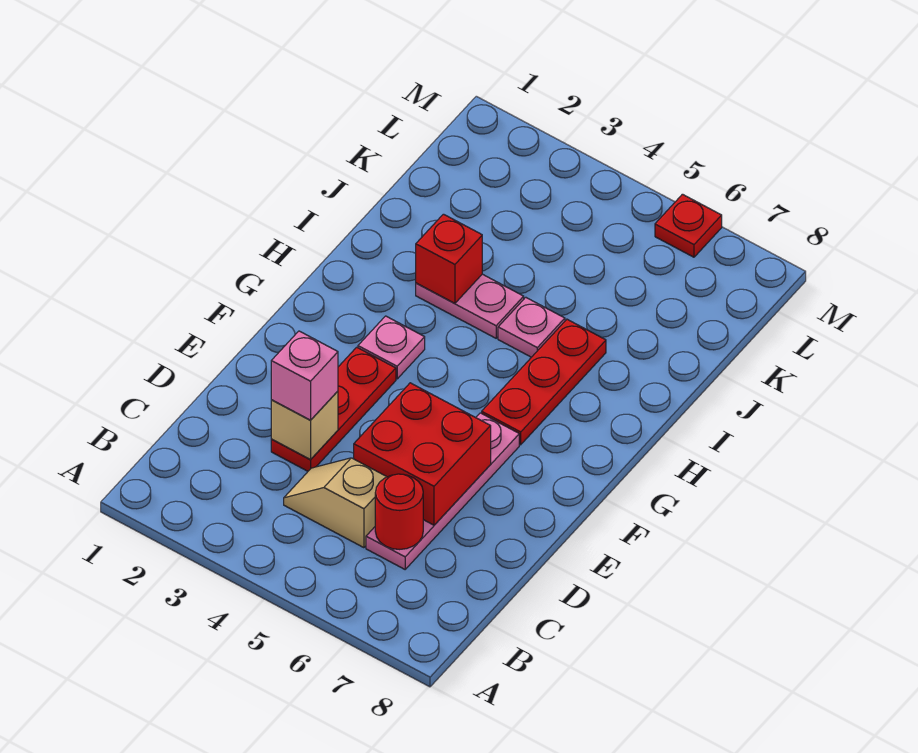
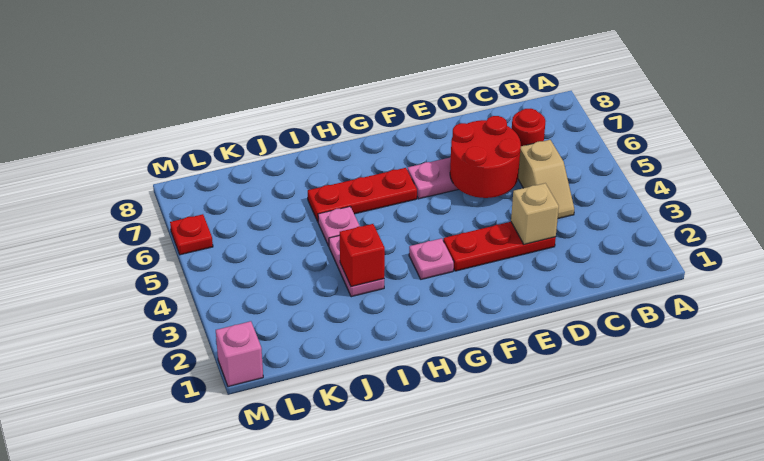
pink brick D3 level 3 -> pink brick M1 level 1
red brick D5:E6 level 2 -> red round brick D5:E6 level 2

